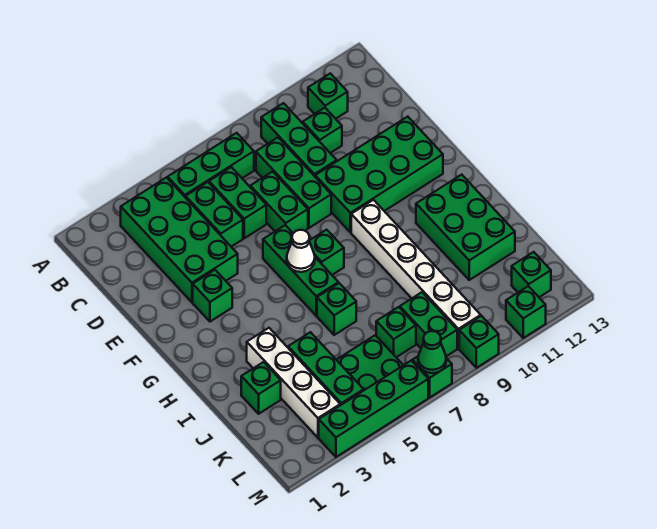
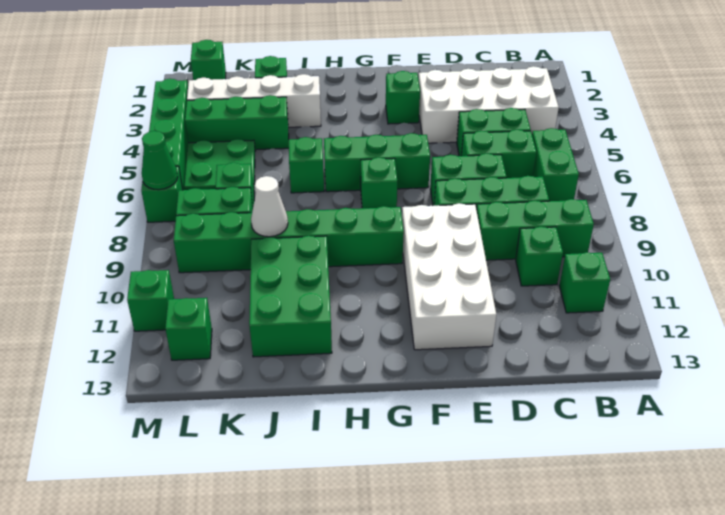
green brick B3:E4 level 1 -> white brick B3:E4 level 1
green brick B5:B7 level 1 -> green brick B6:B7 level 1
green brick E9:F12 level 1 -> white brick E9:F12 level 1
white cone G6 level 2 -> white cone J9 level 2
white brick G9:L9 level 1 -> green brick G9:L9 level 1
green brick H11:J12 level 1 -> green brick I10:J12 level 1
green brick M9 level 1 -> green brick L1 level 1

